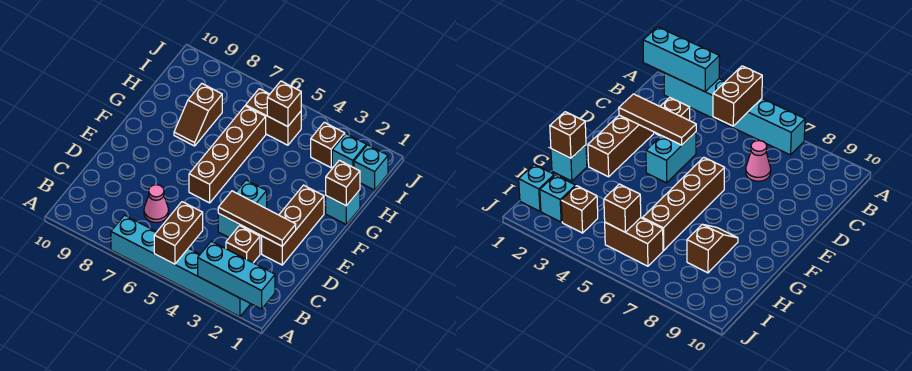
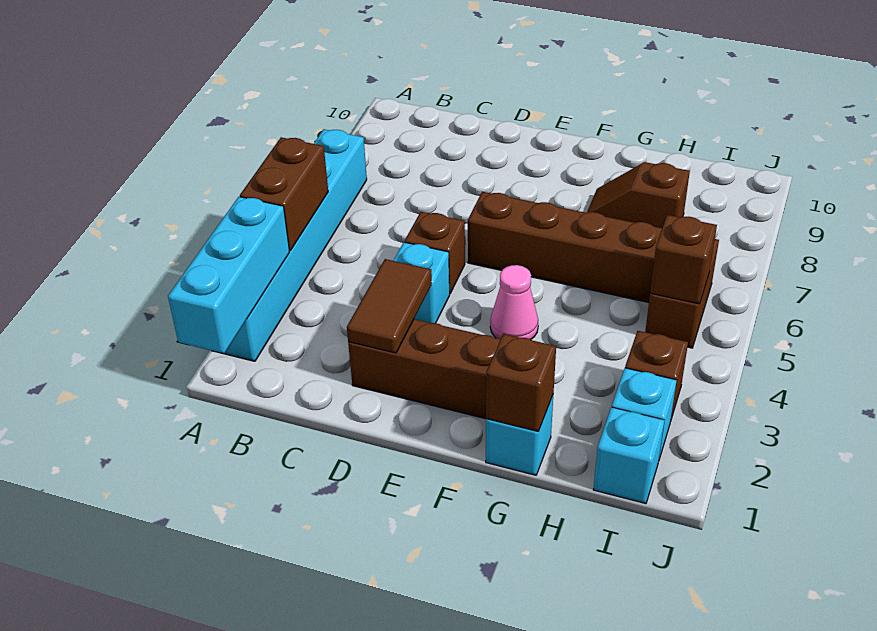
brown brick A5:B5 level 2 -> brown brick A4:A5 level 2
brown brick C3 level 1 -> brown brick D5 level 1
pink cone C7 level 1 -> pink cone F4 level 1
brown tile D2:D4 level 2 -> brown tile D2:D3 level 2
cyan brick D4:E4 level 1 -> cyan brick D4 level 1

